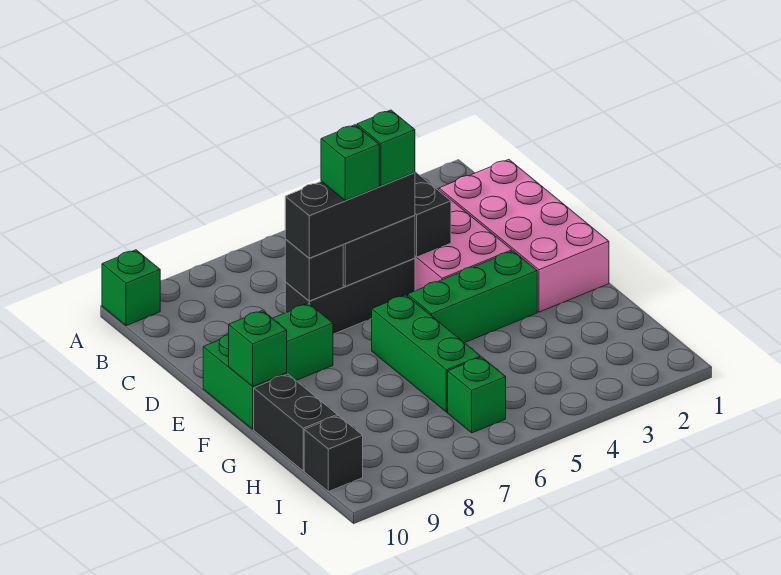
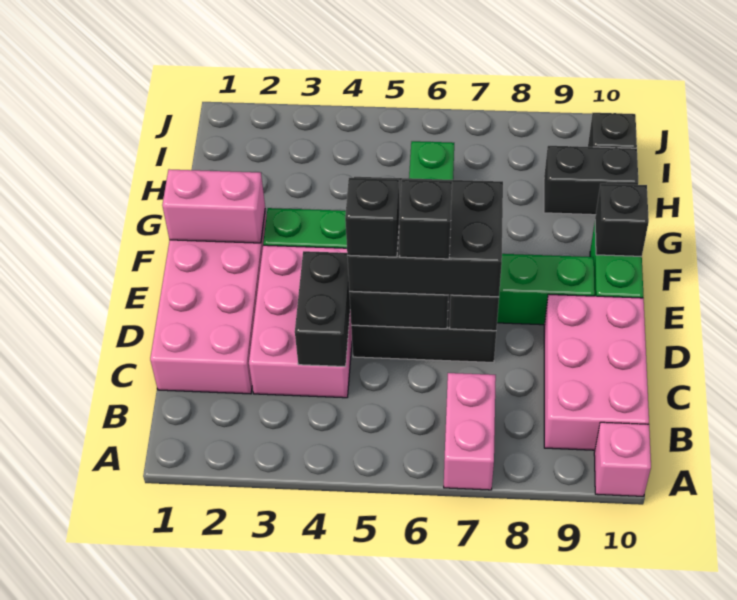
none -> pink brick A7:B7 level 1
green brick A10 level 1 -> pink brick A10 level 1
none -> pink brick B9:D10 level 1
black brick D5:D7 level 3 -> black brick D5:E7 level 3
green brick D5 level 4 -> black brick D5 level 4
green brick D6 level 4 -> black brick D6 level 4
none -> pink brick F1:F2 level 2
green brick F10 level 2 -> black brick F10 level 2
black brick G10:H10 level 1 -> black brick H9:H10 level 1
green brick I6 level 1 -> none

